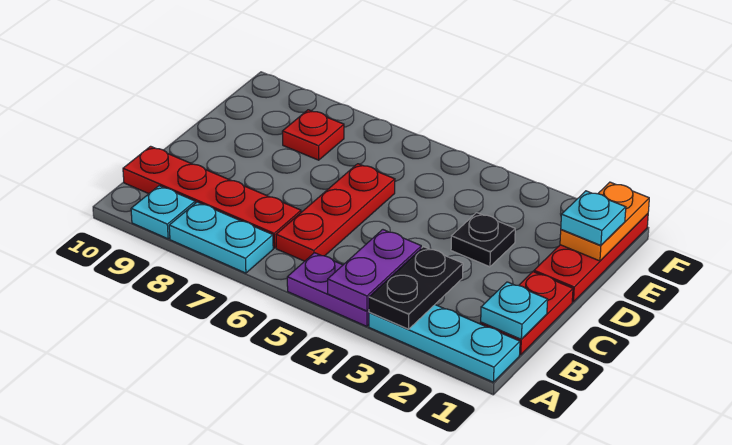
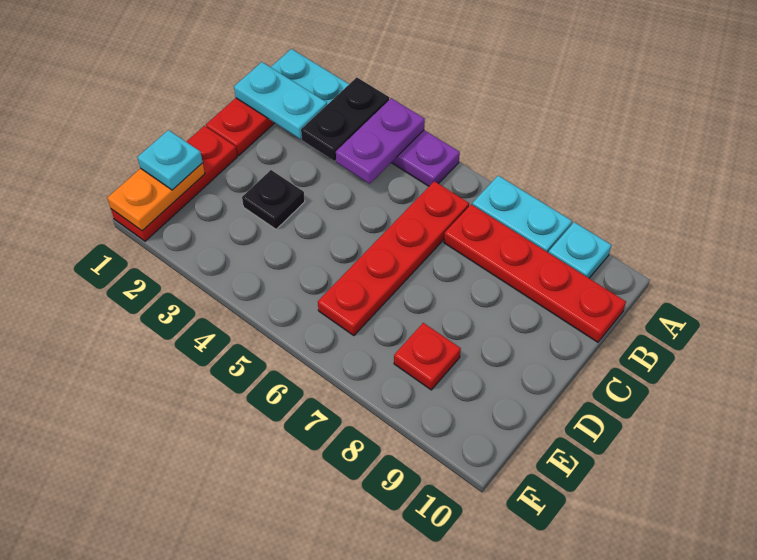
cyan plate B1 level 2 -> cyan plate B1:B2 level 2
red plate B6:D6 level 1 -> red plate B6:E6 level 1

